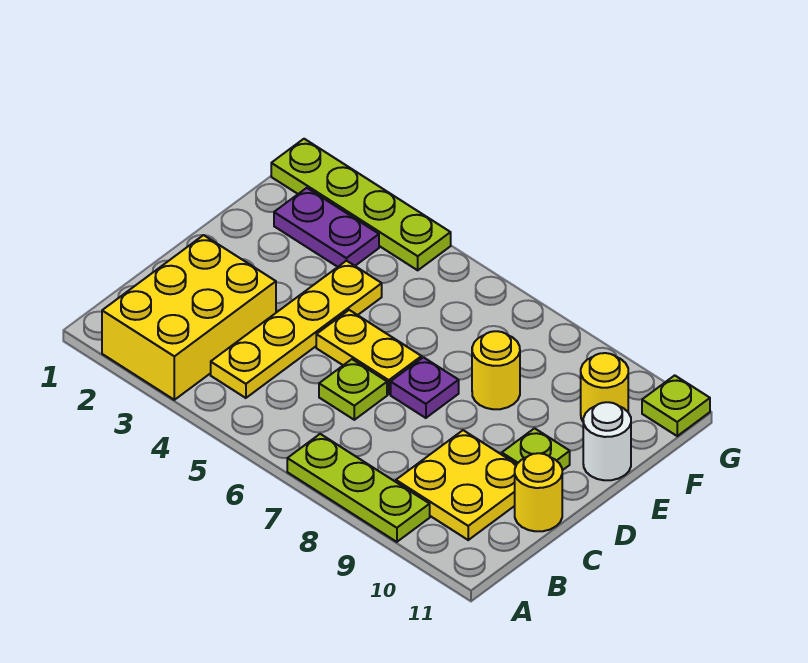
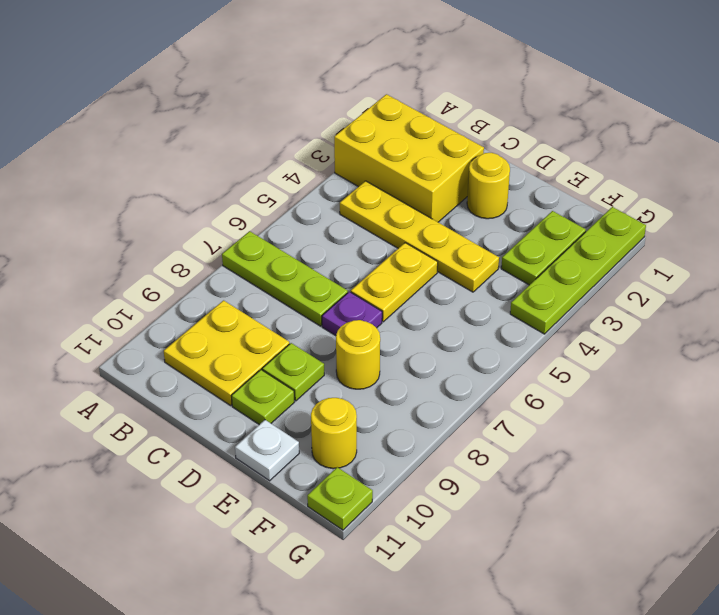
lime plate A7:A9 level 1 -> lime plate A7:C7 level 1
lime plate C6 level 1 -> lime plate D9 level 1
yellow round brick C11 level 1 -> yellow round brick D2 level 1
white round brick E11 level 1 -> white plate E11 level 1
purple plate F2:F3 level 1 -> lime plate F2:F3 level 1

